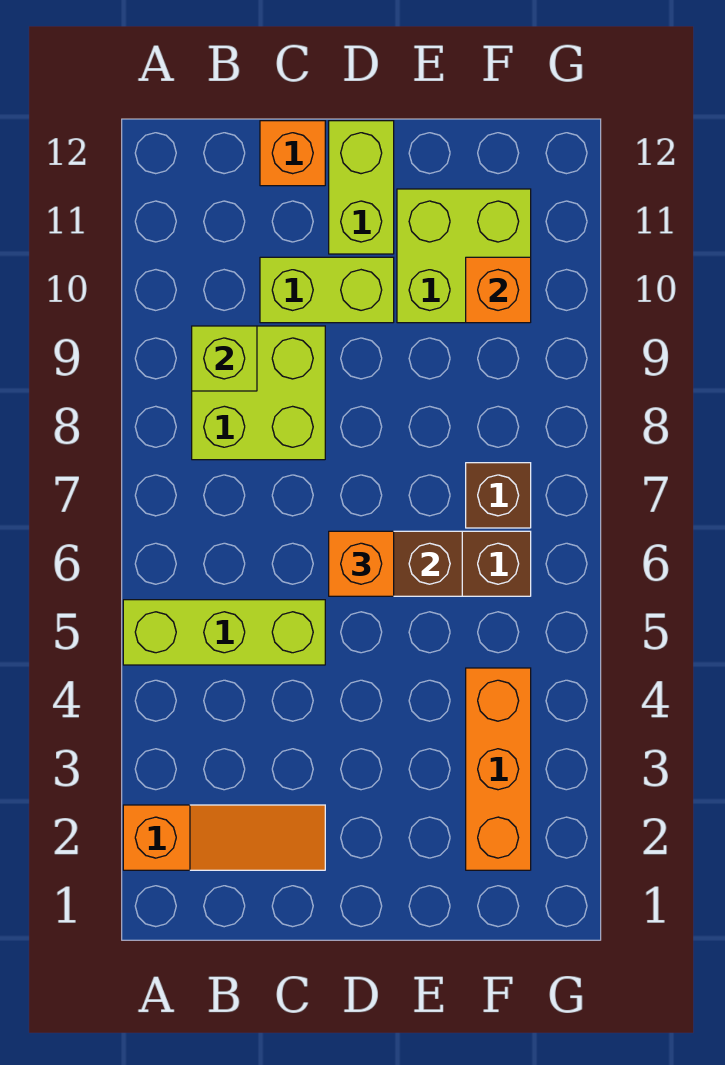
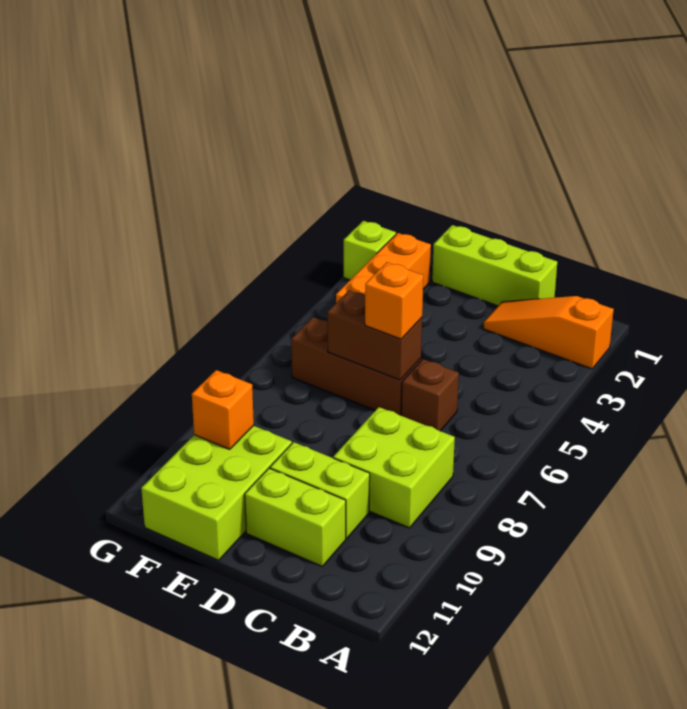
lime brick A5:C5 level 1 -> lime brick C1:E1 level 1
lime brick B9 level 2 -> lime brick G2 level 1
orange brick C12 level 1 -> none
lime brick D11:D12 level 1 -> lime brick C11:D11 level 1
lime brick E10:F11 level 1 -> lime brick E10:F12 level 1
brown brick F7 level 1 -> brown brick C6 level 1

